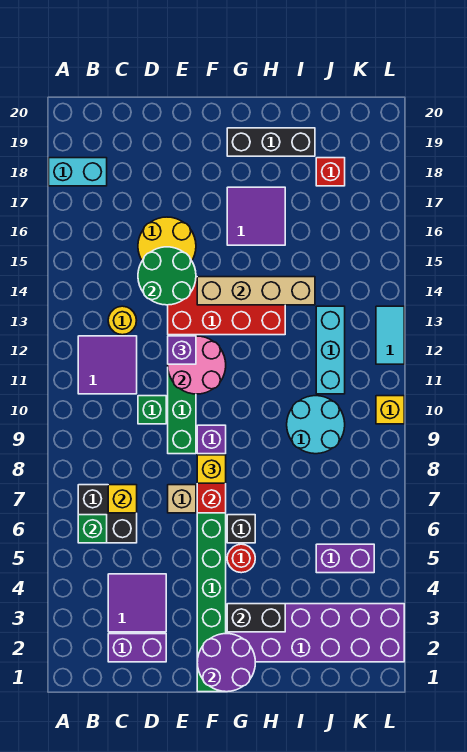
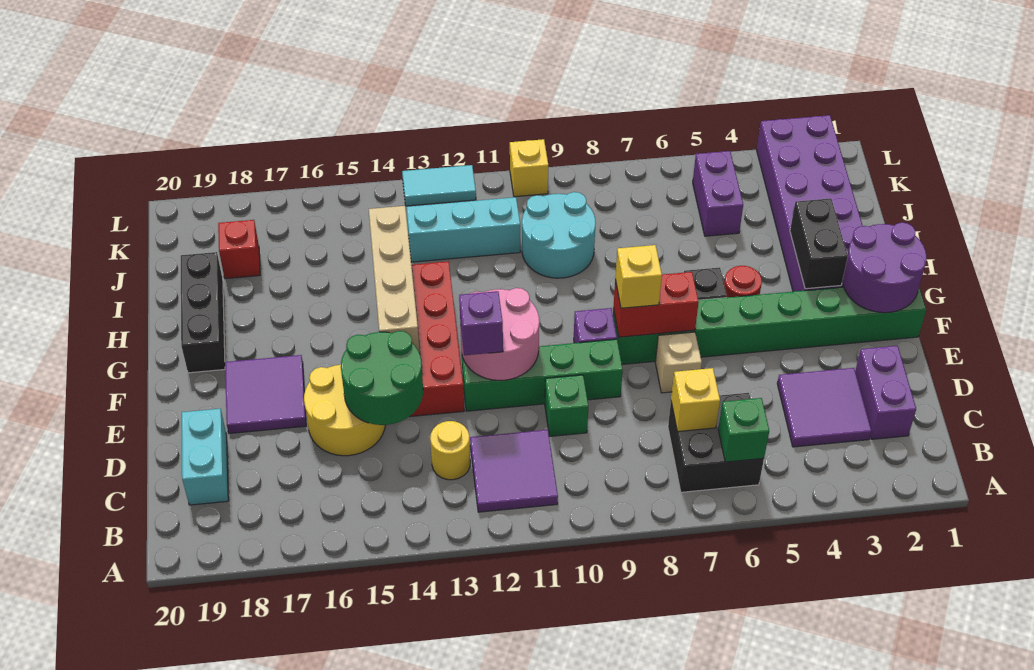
cyan brick A18:B18 level 1 -> cyan brick C19:D19 level 1
purple tile G16:H17 level 1 -> purple tile E17:F18 level 1

